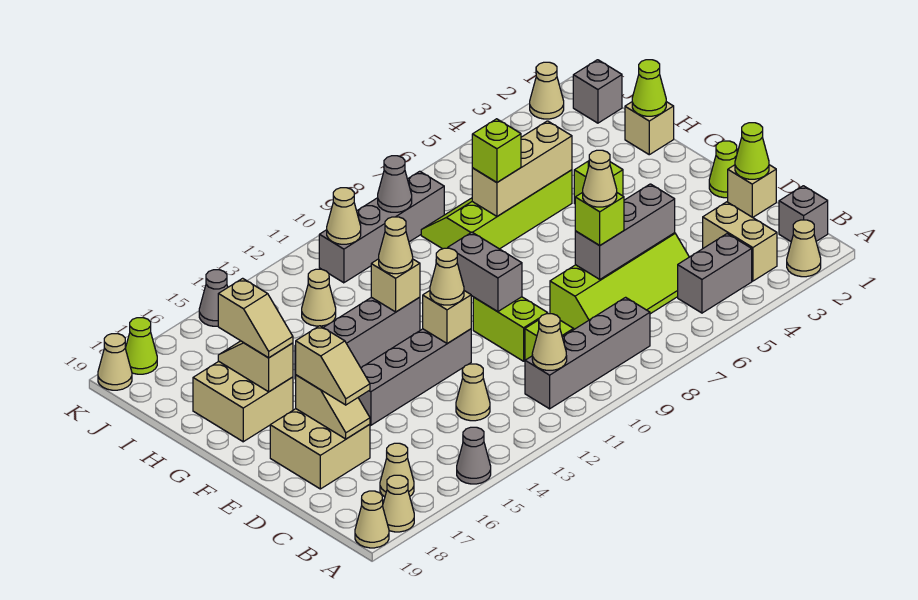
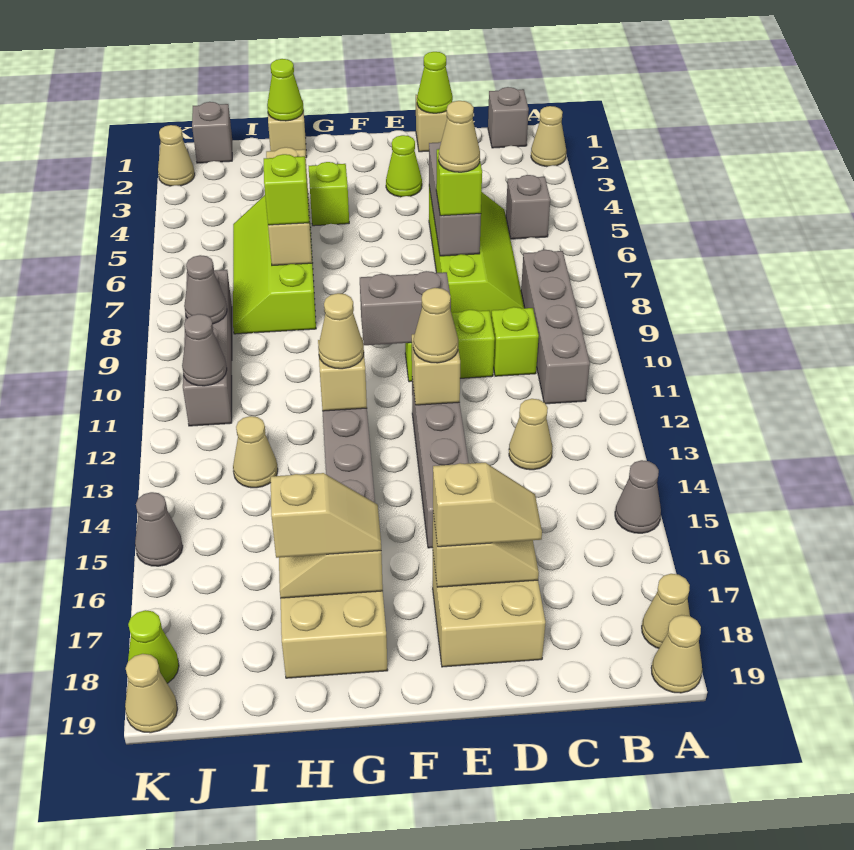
tan brick B3:C3 level 1 -> none
grey brick B4:B5 level 1 -> grey brick B5 level 1
tan cone B11 level 2 -> none
tan cone B17 level 1 -> none
lime cone E1 level 1 -> lime cone E3 level 1
tan cone J11 level 2 -> grey cone J11 level 2

